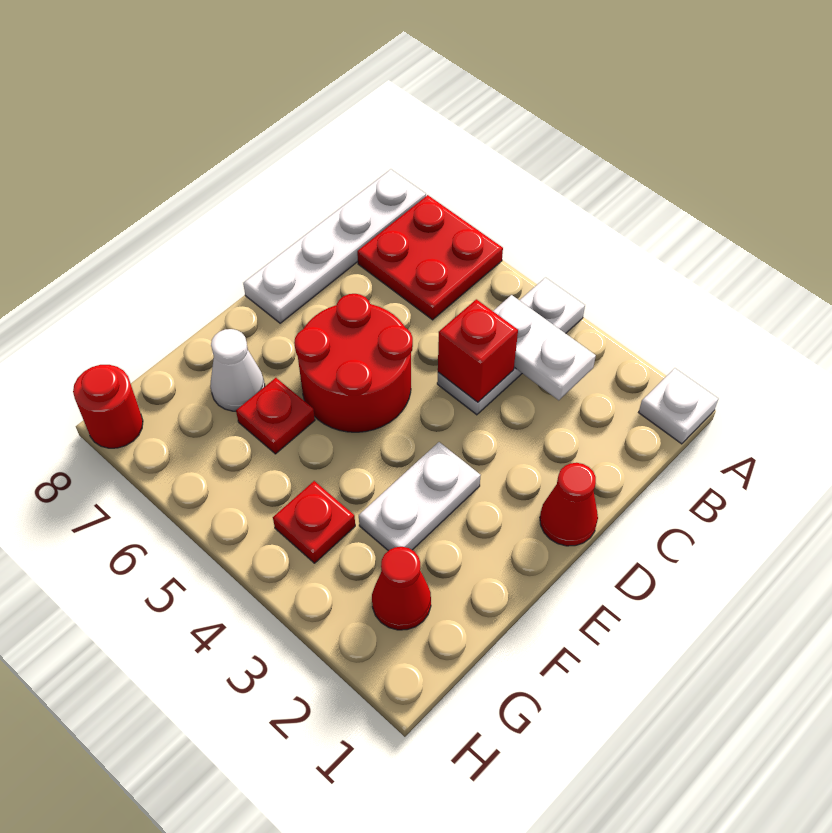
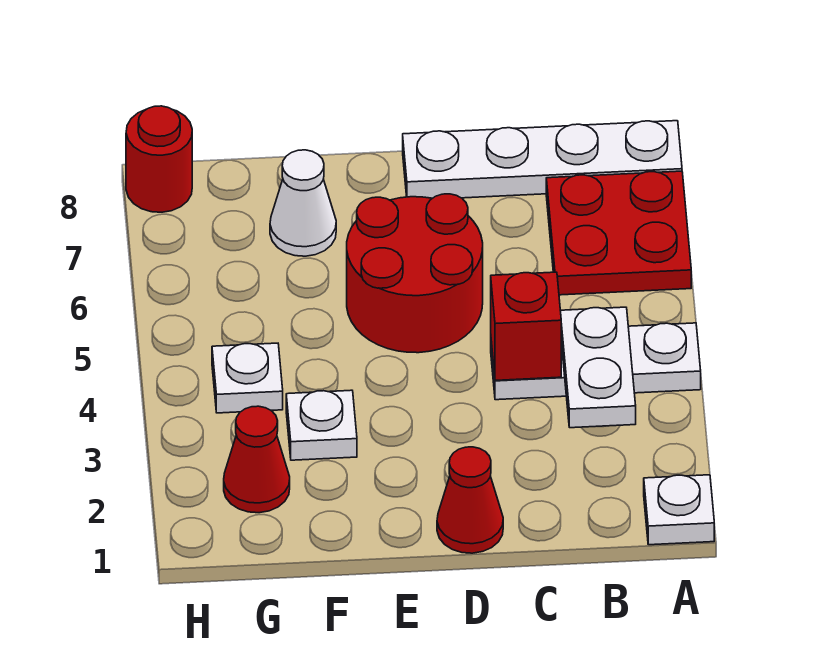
white plate E3:F3 level 1 -> white plate F3 level 1
red plate F6 level 1 -> none
red plate G4 level 1 -> white plate G4 level 1

